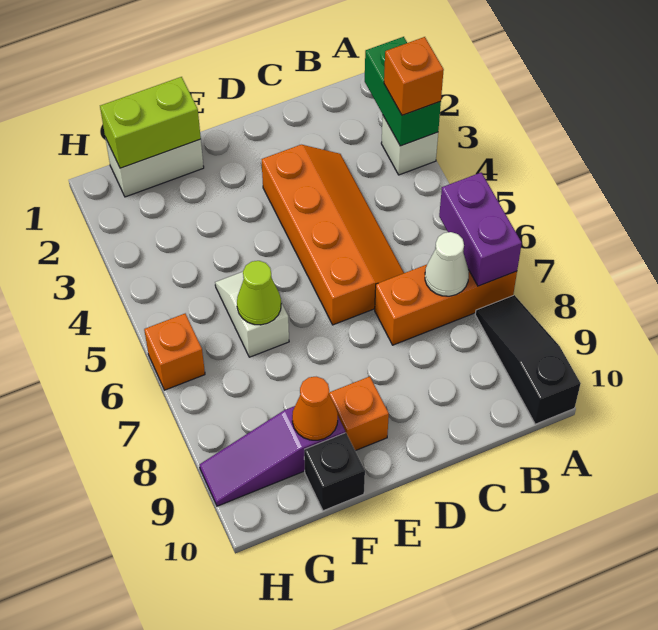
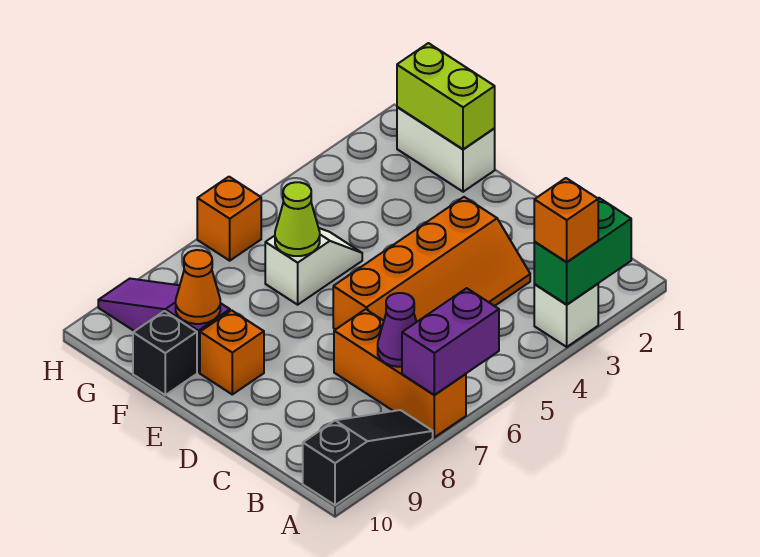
white cone B7 level 2 -> purple cone B7 level 2

